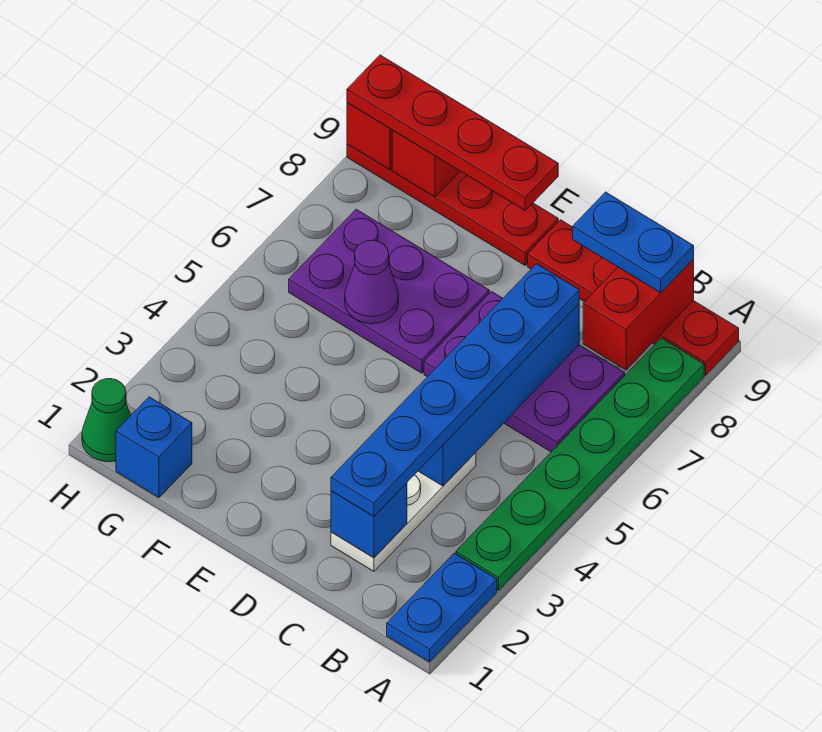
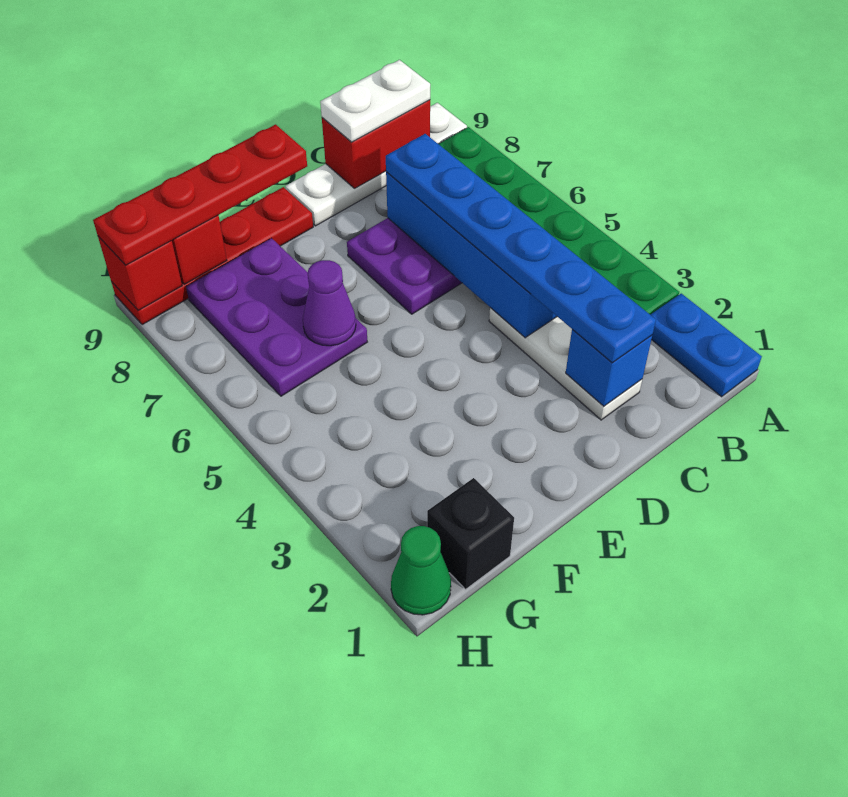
red plate A9:D9 level 1 -> white plate A9:D9 level 1
red brick B8:B9 level 2 -> red brick B9:C9 level 2
blue plate B9:C9 level 3 -> white plate B9:C9 level 3
purple plate E6:G7 level 1 -> purple plate F6:G8 level 1
blue brick G1 level 1 -> black brick G1 level 1

